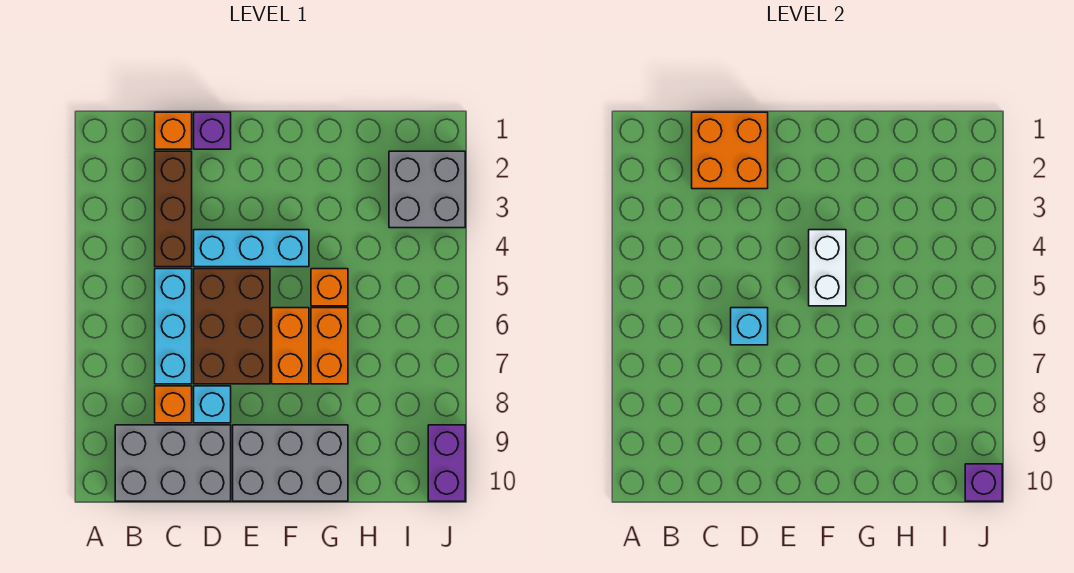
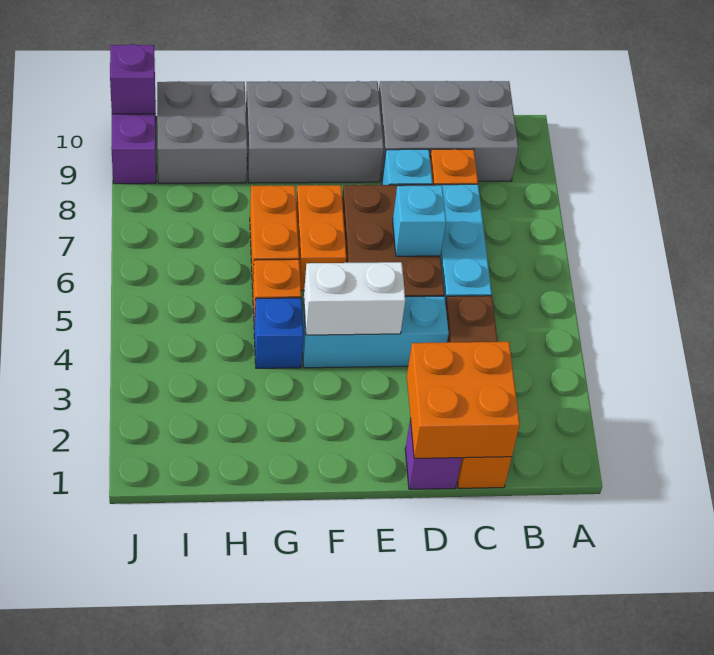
white brick F4:F5 level 2 -> white brick E4:F4 level 2
none -> blue brick G4 level 1
grey brick I2:J3 level 1 -> grey brick H9:I10 level 1

